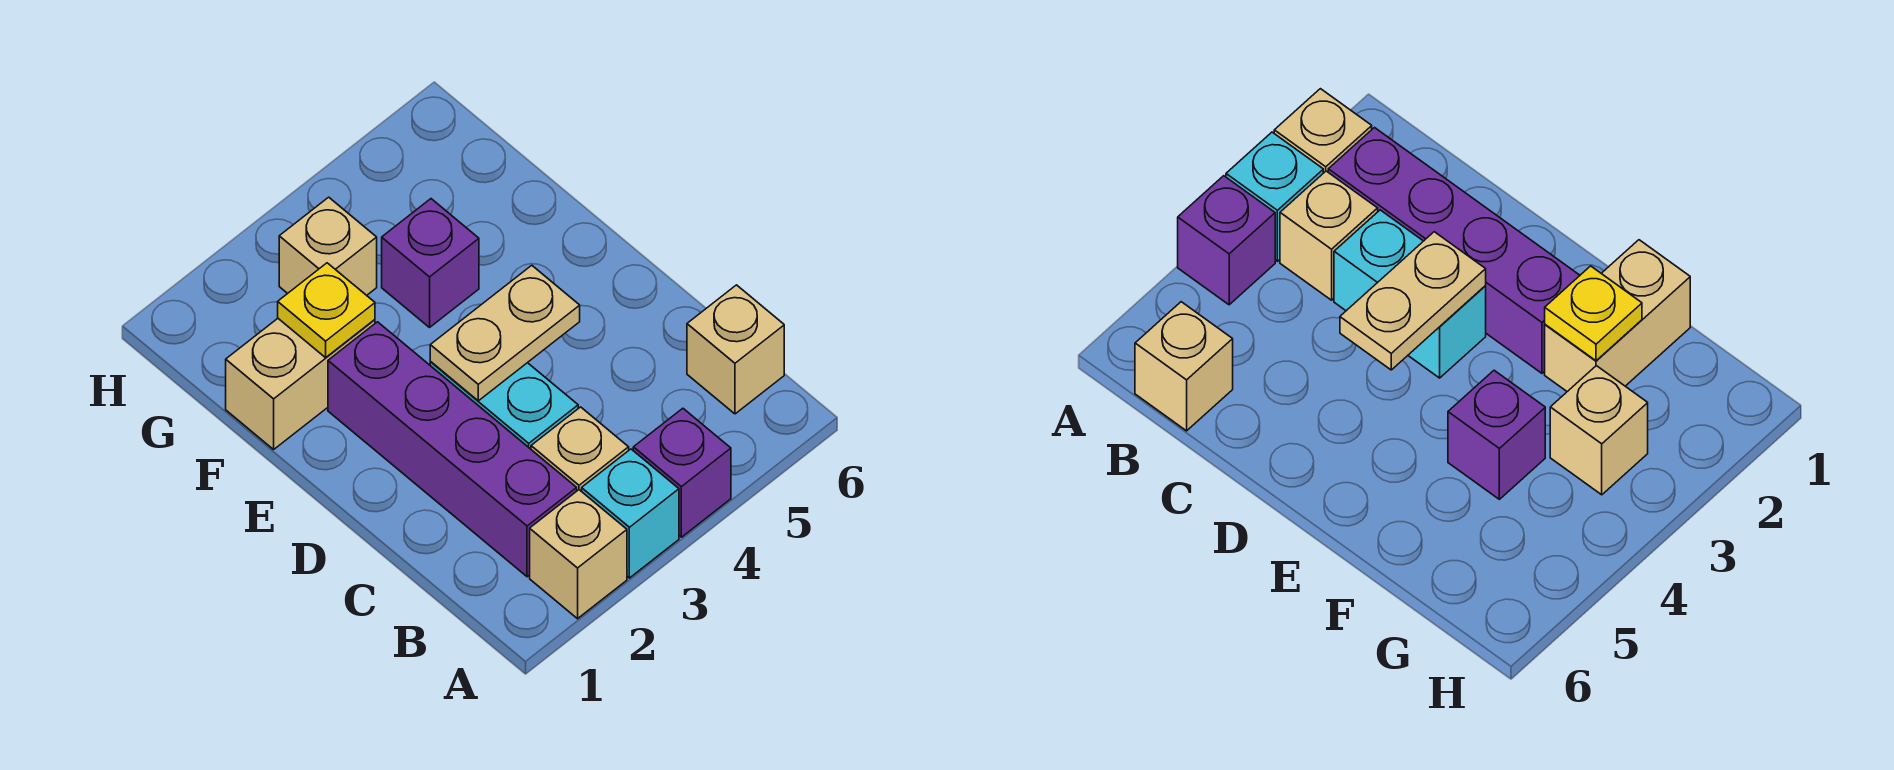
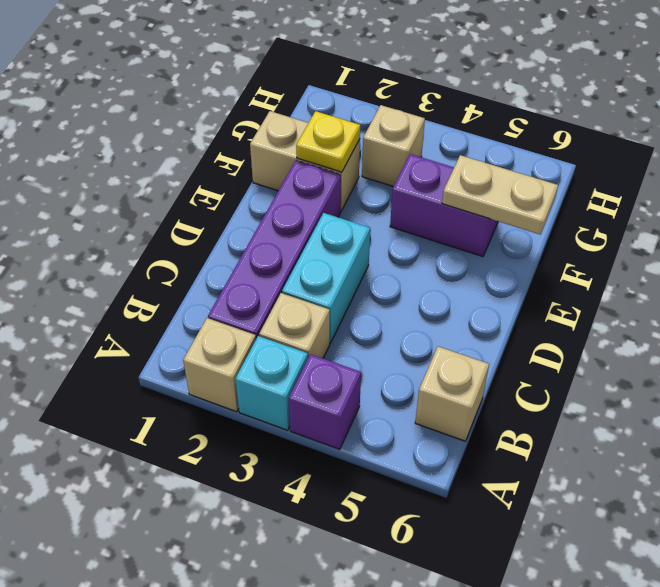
tan plate D3:D4 level 2 -> tan plate F5:F6 level 2
purple brick F4 level 1 -> purple brick F4:F5 level 1

